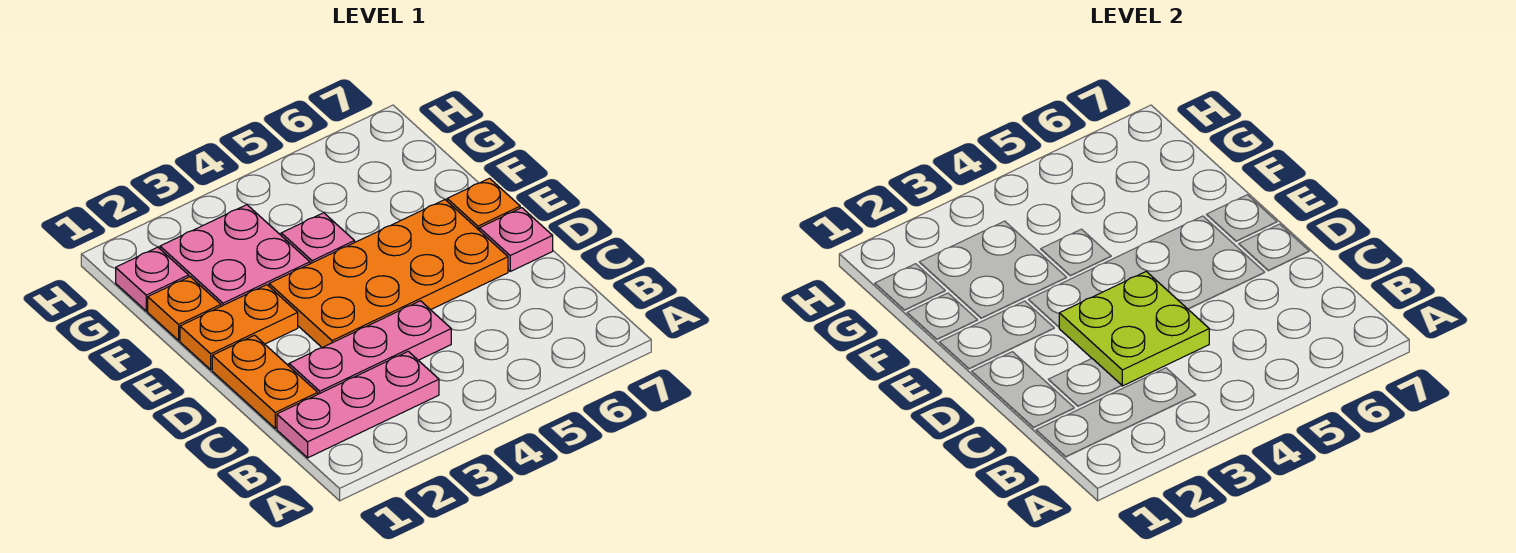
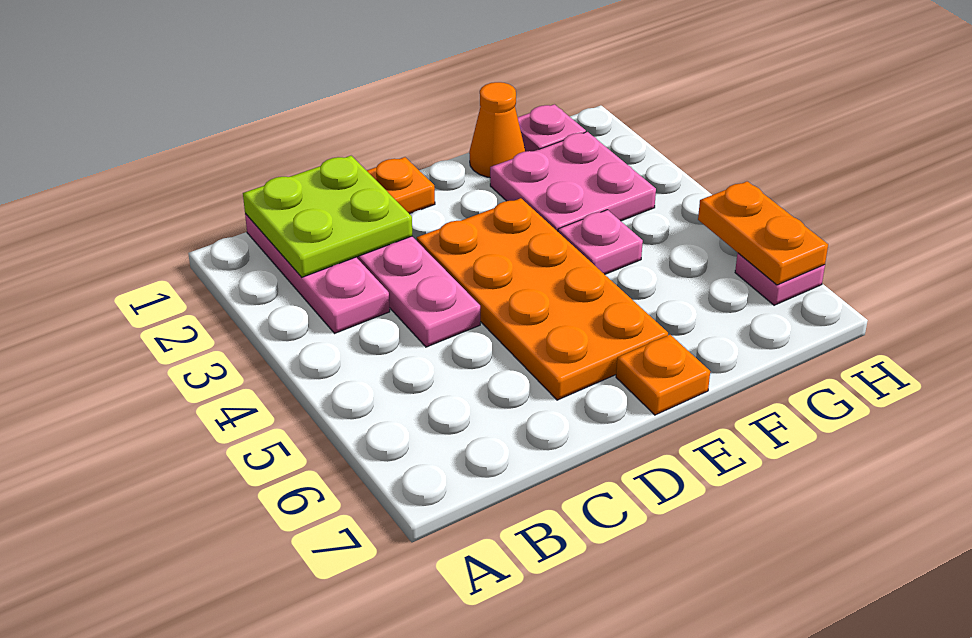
lime plate C3:D4 level 2 -> lime plate B1:C2 level 2
pink plate D7 level 1 -> pink plate H6 level 1
orange plate E1:E2 level 1 -> orange plate H5:H6 level 2
orange plate F1 level 1 -> orange cone F1 level 1

